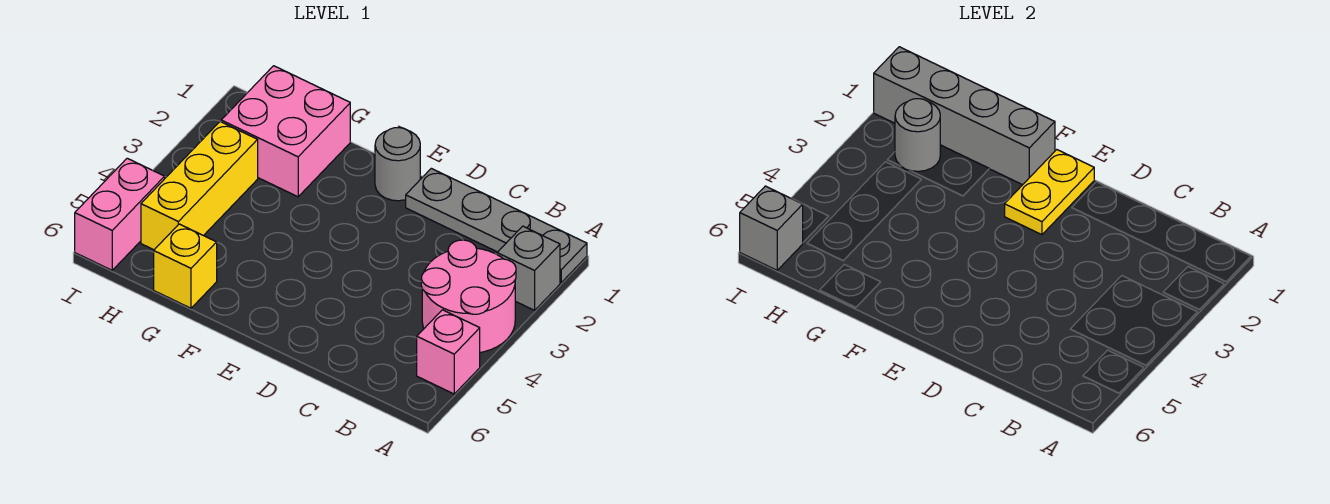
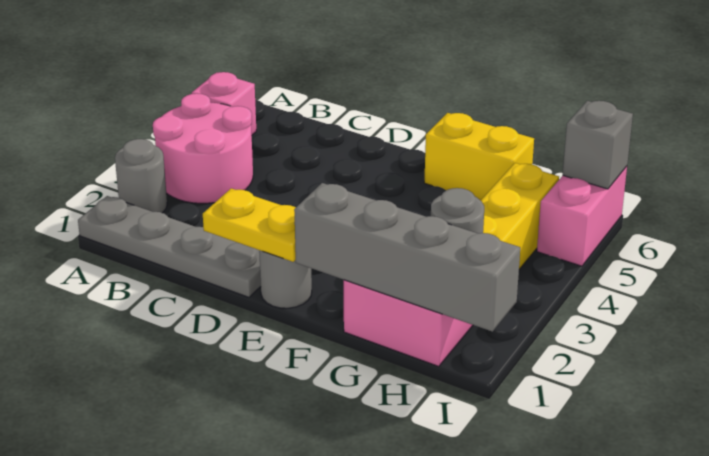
grey brick A2 level 1 -> grey round brick A2 level 1
yellow plate E1:E2 level 2 -> yellow plate D1:E1 level 2
yellow brick G6 level 1 -> yellow brick F6:G6 level 1

